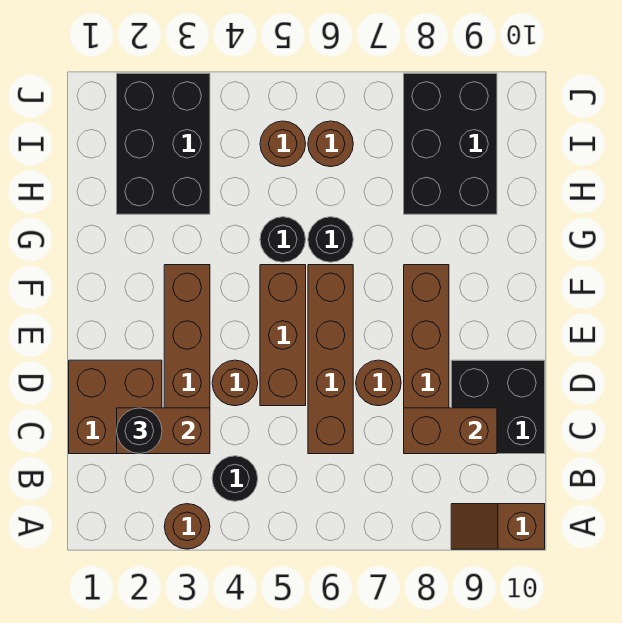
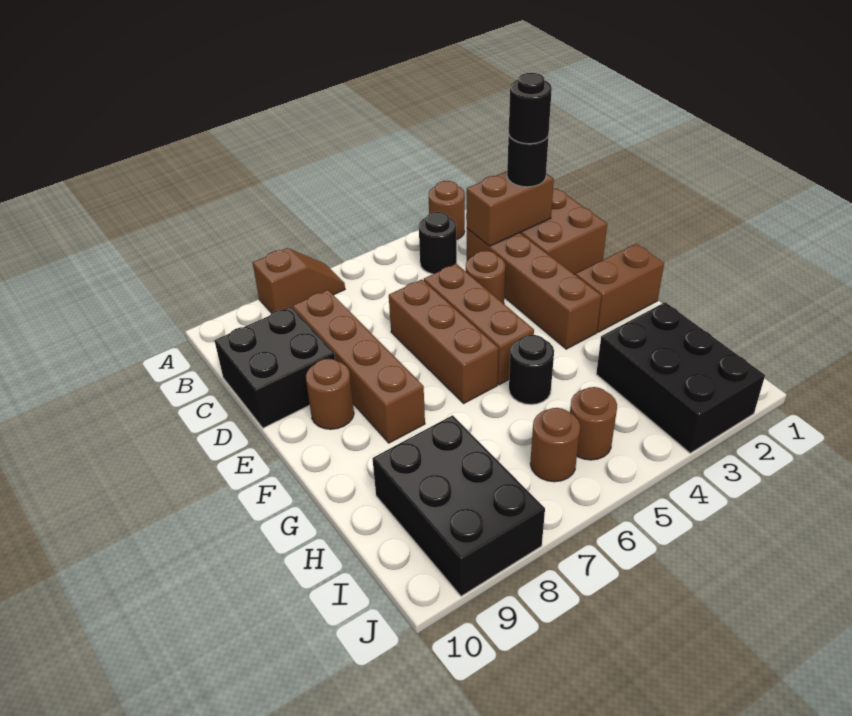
brown slope A9:A10 level 1 top 10 -> brown slope A7:A8 level 1 top 8
brown brick C6:F6 level 1 -> brown brick D6:F6 level 1
brown brick C8:C9 level 2 -> brown brick F1:F2 level 1
brown round brick D7 level 1 -> brown round brick E9 level 1
black round brick G6 level 1 -> black round brick C2 level 4

